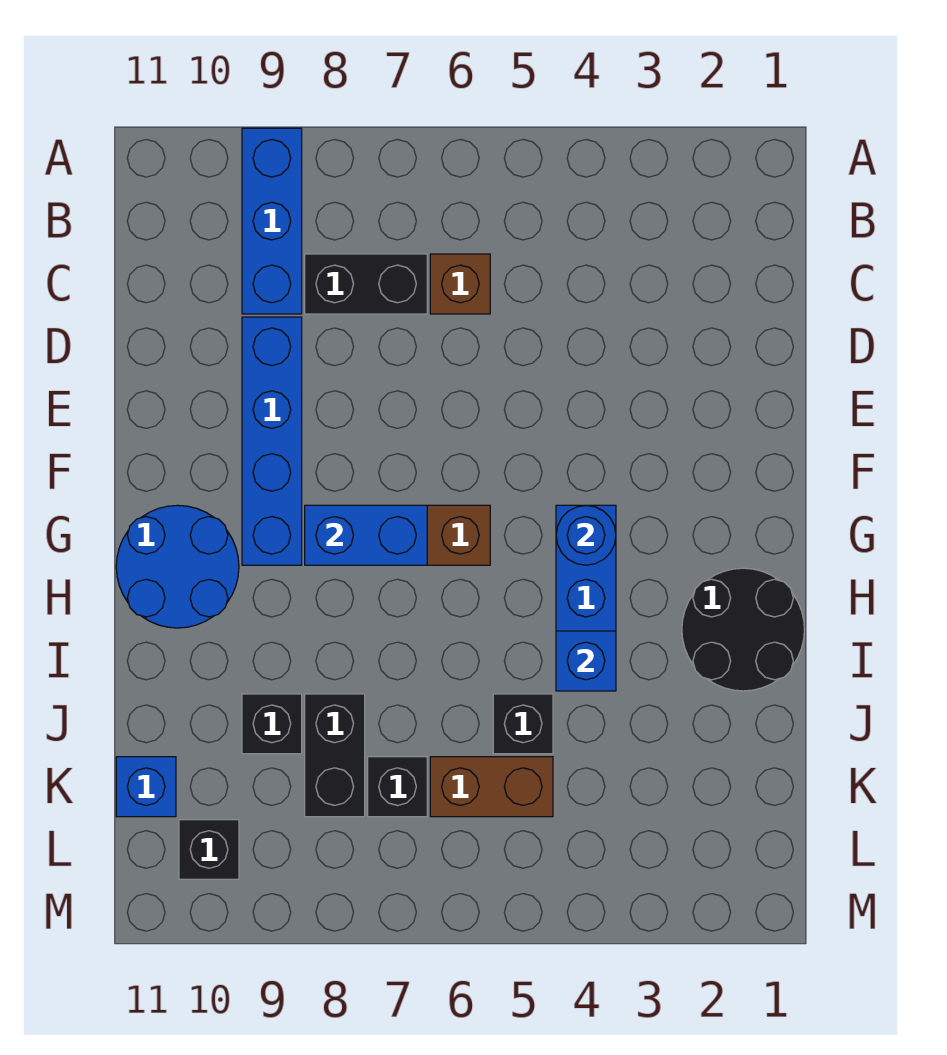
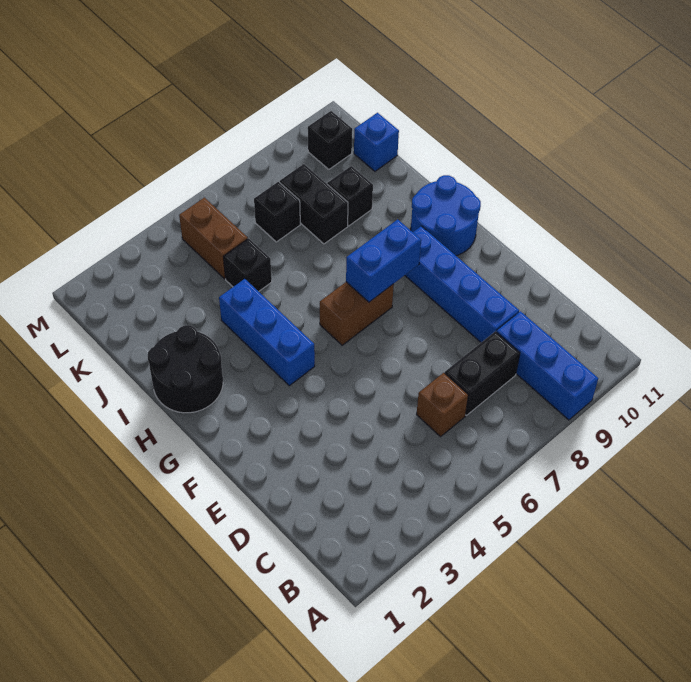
blue round brick G4 level 2 -> none
blue brick I4 level 2 -> none
brown brick K5:K6 level 1 -> brown brick K5:L5 level 1

